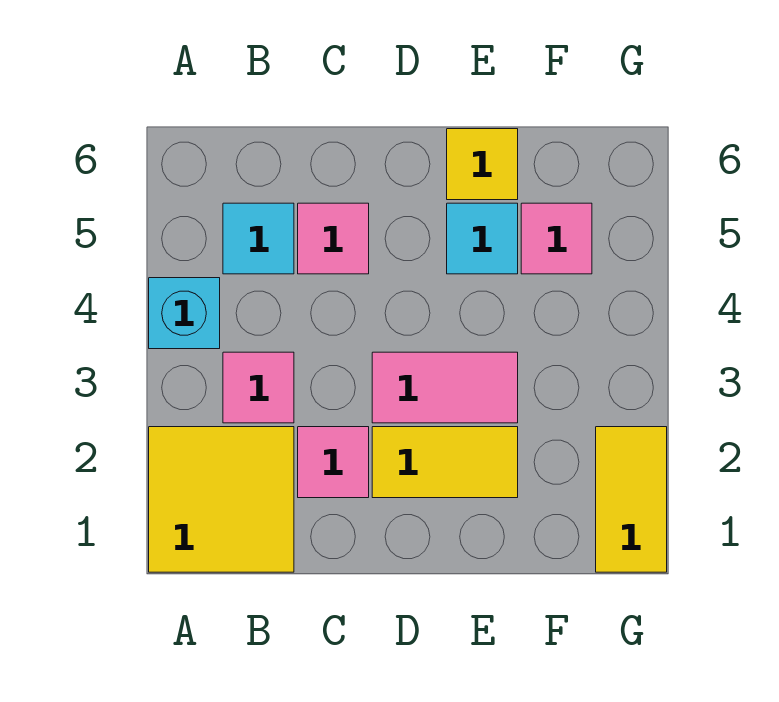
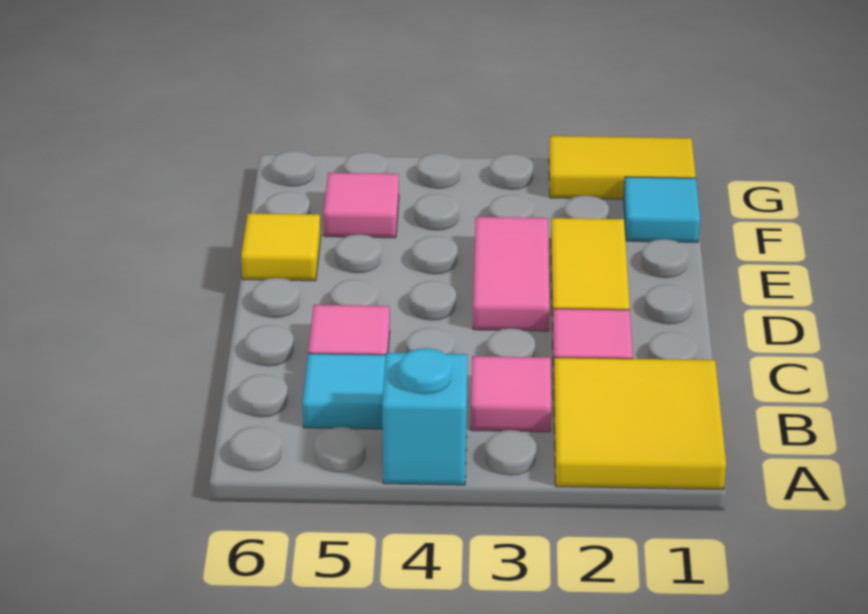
cyan tile E5 level 1 -> cyan tile F1 level 1

